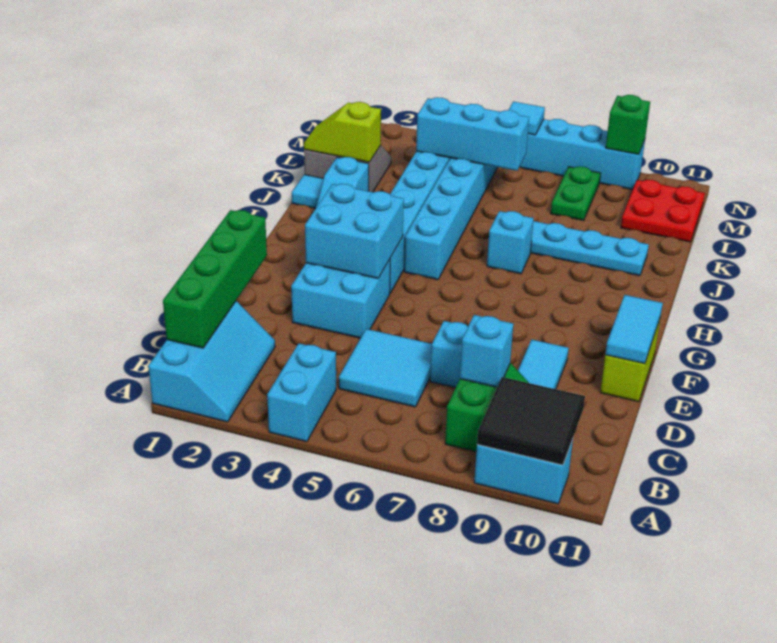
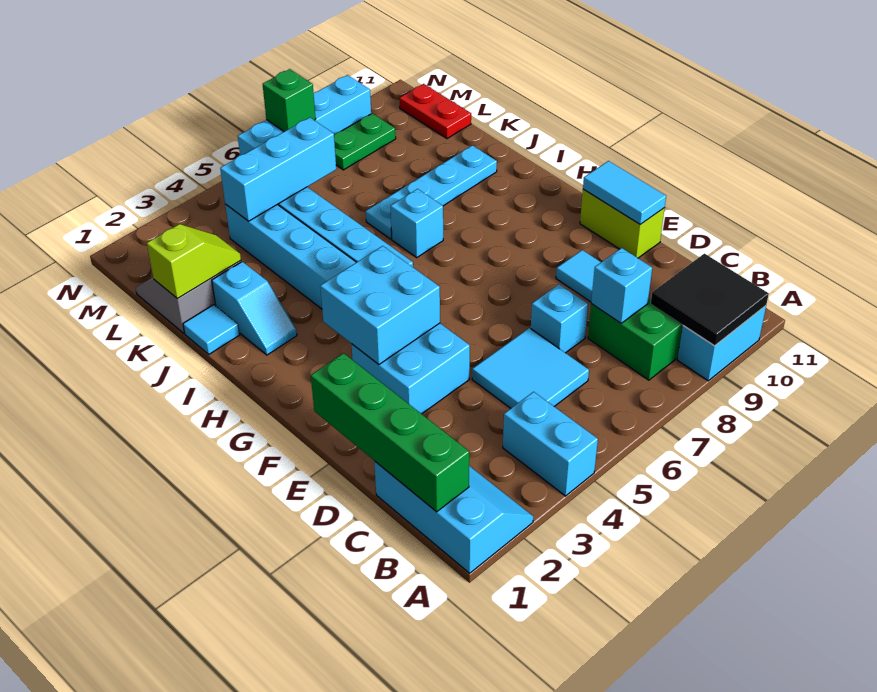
lime slope K1:K2 level 2 top 2 -> lime slope K1:K2 level 2 top 1
green plate L8:M8 level 1 -> green plate M8:M9 level 1
red plate L10:M11 level 1 -> red plate L11:M11 level 1
cyan tile N6 level 2 -> none
green brick N9 level 2 -> green brick N7 level 2

